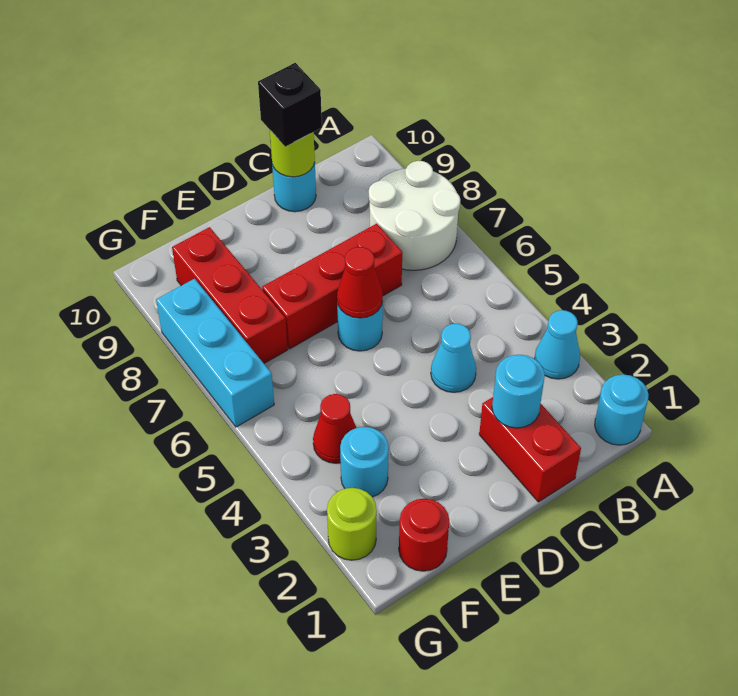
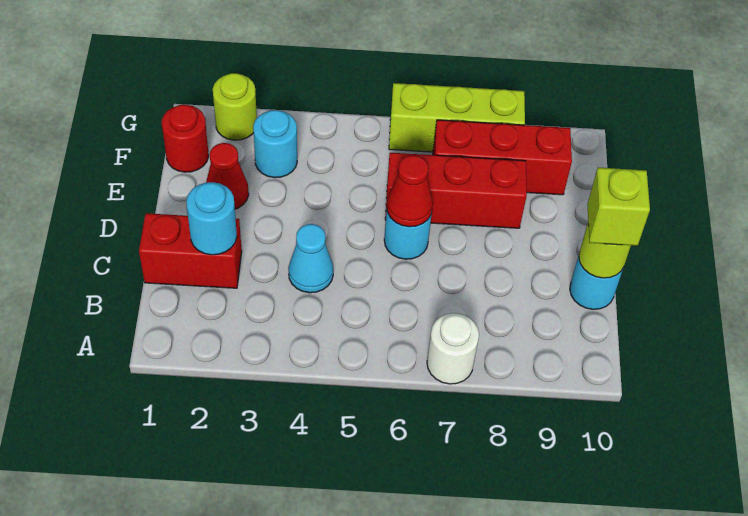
cyan round brick A1 level 1 -> none
cyan cone A3 level 1 -> none
white round brick A7:B8 level 1 -> white round brick A7 level 1
red brick C7:E7 level 1 -> red brick E6:E8 level 1
black brick C10 level 3 -> lime brick C10 level 3
red cone F4 level 1 -> red cone E2 level 1
cyan brick G6:G8 level 1 -> lime brick G6:G8 level 1

